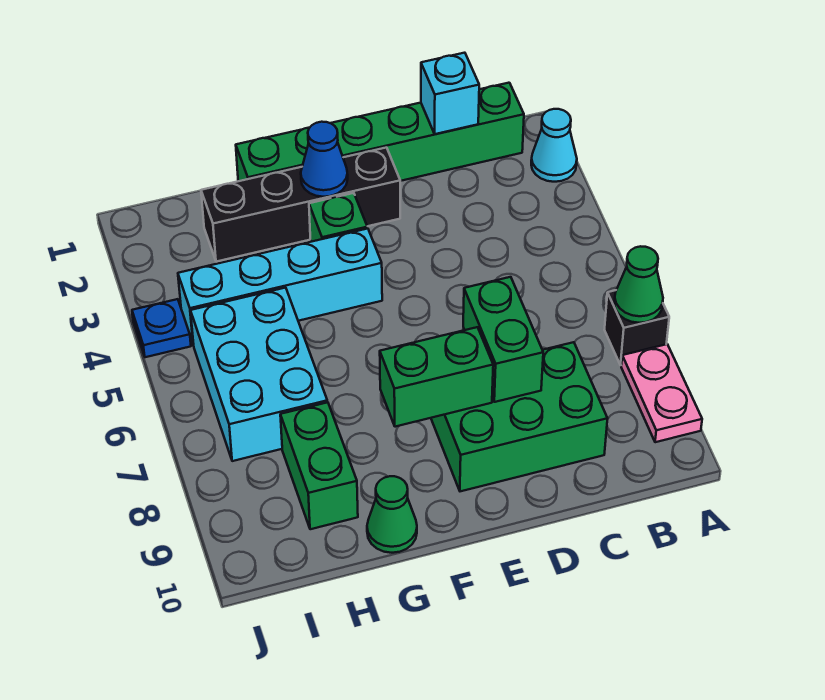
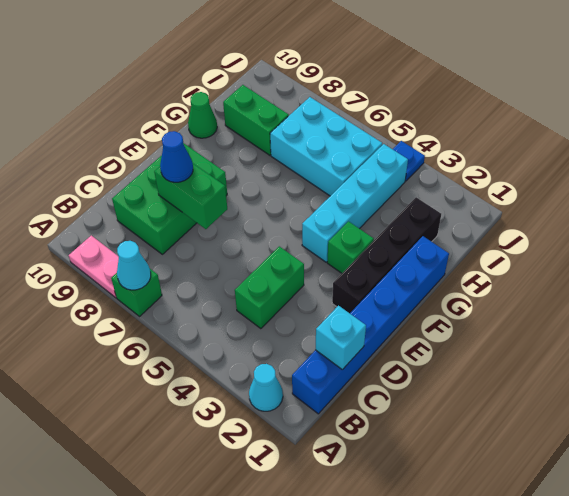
black brick A7 level 1 -> green brick A7 level 1
green cone A7 level 2 -> cyan cone A7 level 2
green brick B1:G1 level 1 -> blue brick B1:G1 level 1
green brick E8:F8 level 2 -> green brick C4:D4 level 1
blue cone F2 level 2 -> blue cone D8 level 3

